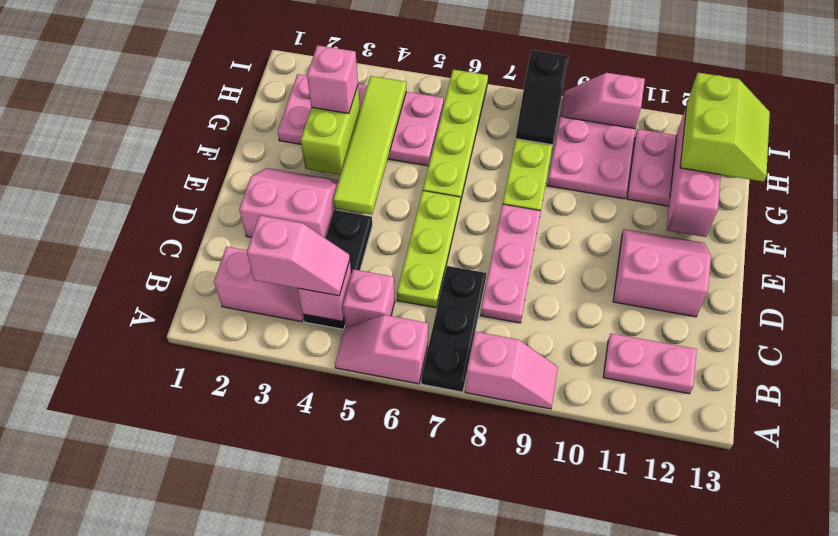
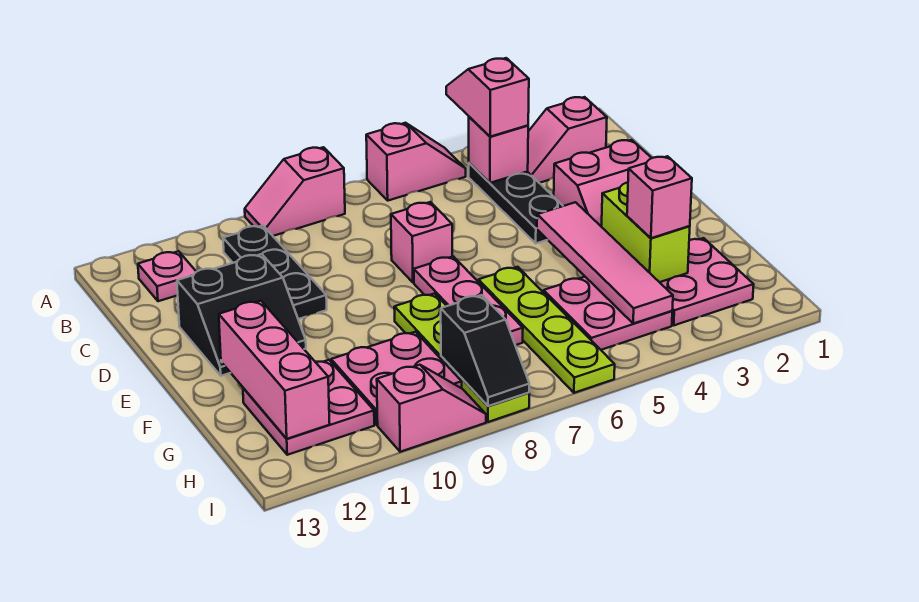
black plate A7:C7 level 1 -> black plate B10:D10 level 1
pink slope B3:B4 level 3 top 3 -> pink slope A4:B4 level 3 top B
pink brick B5 level 1 -> pink brick D7 level 1
pink plate B11:B12 level 1 -> pink plate B12 level 1
lime plate C6:E6 level 1 -> none
pink plate C8:E8 level 1 -> pink plate E7:G7 level 1
pink slope D11:E12 level 1 top D -> black slope D11:E12 level 1 top D
lime tile E4:H4 level 2 -> pink tile E4:H4 level 2
lime slope G12:H13 level 3 top 12 -> none
black slope H8:I8 level 2 top I -> black slope H8:I8 level 2 top H

